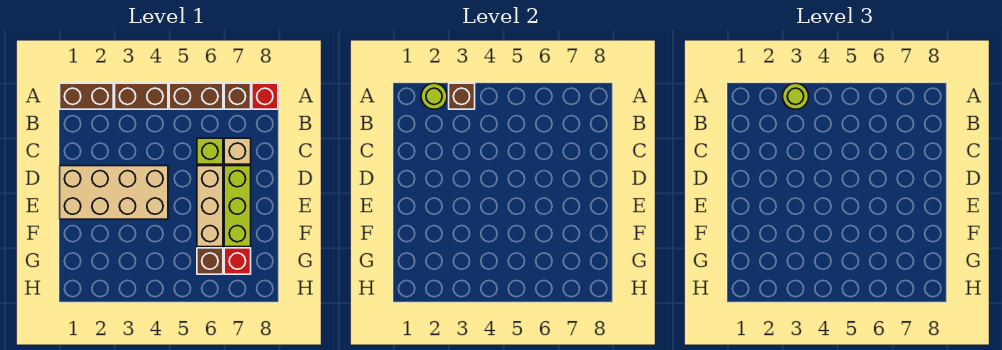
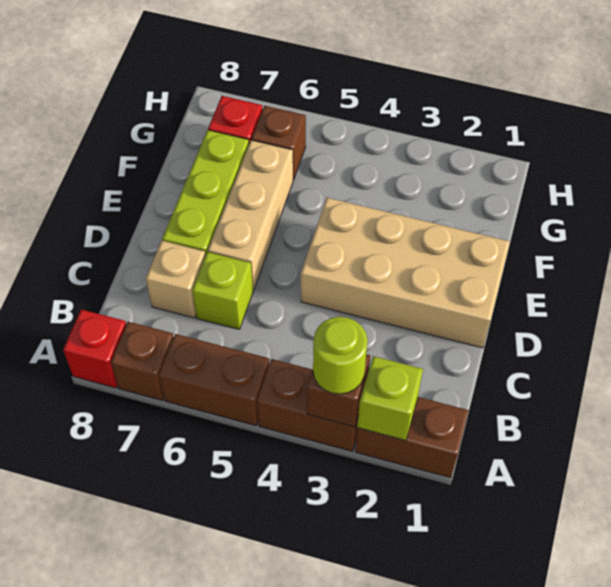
lime round brick A2 level 2 -> lime brick A2 level 2

